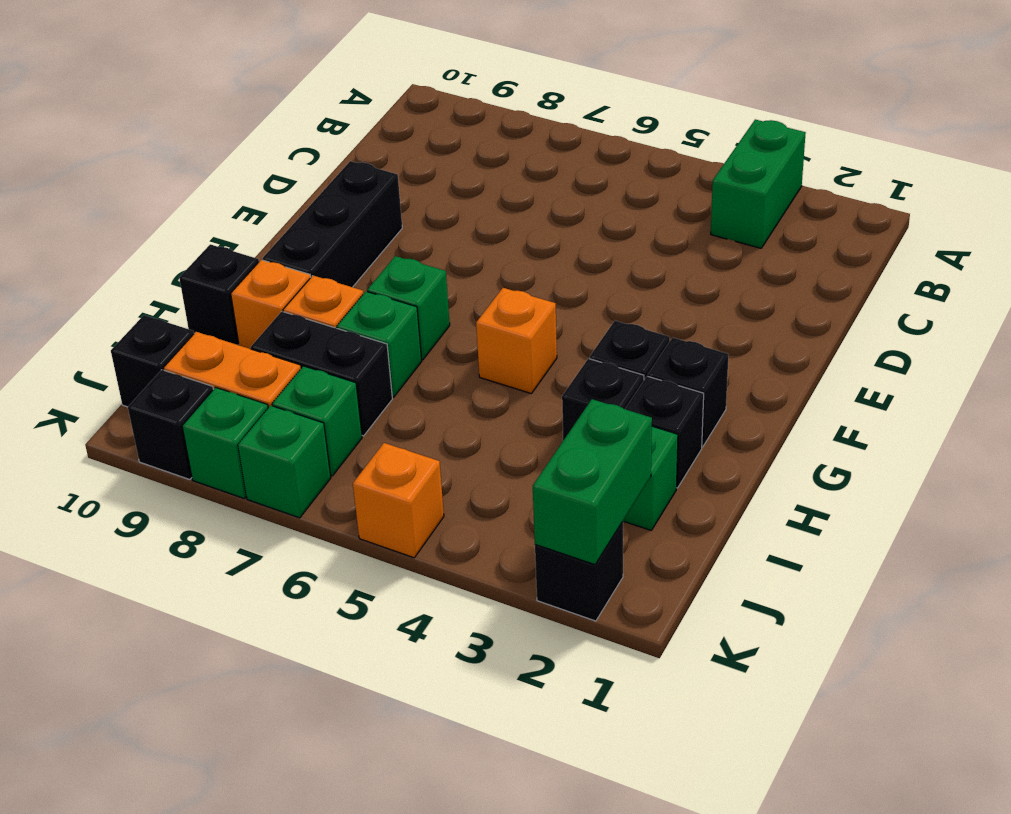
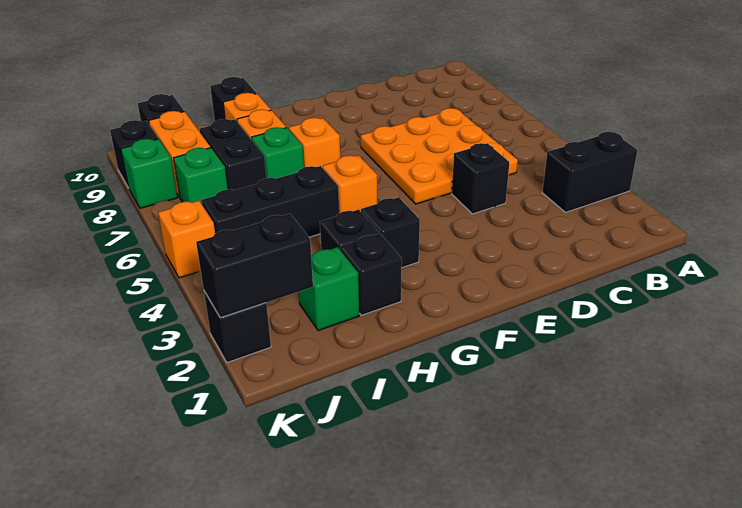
green brick A3:B3 level 1 -> black brick A3:B3 level 1
none -> orange plate C5:E7 level 1
black brick E9:G9 level 1 -> black brick H5:J5 level 1
black brick G2 level 1 -> black brick D4 level 1
green brick G7 level 1 -> orange brick G7 level 1
green brick J2:K2 level 2 -> black brick J2:K2 level 2
green brick K7 level 1 -> none

